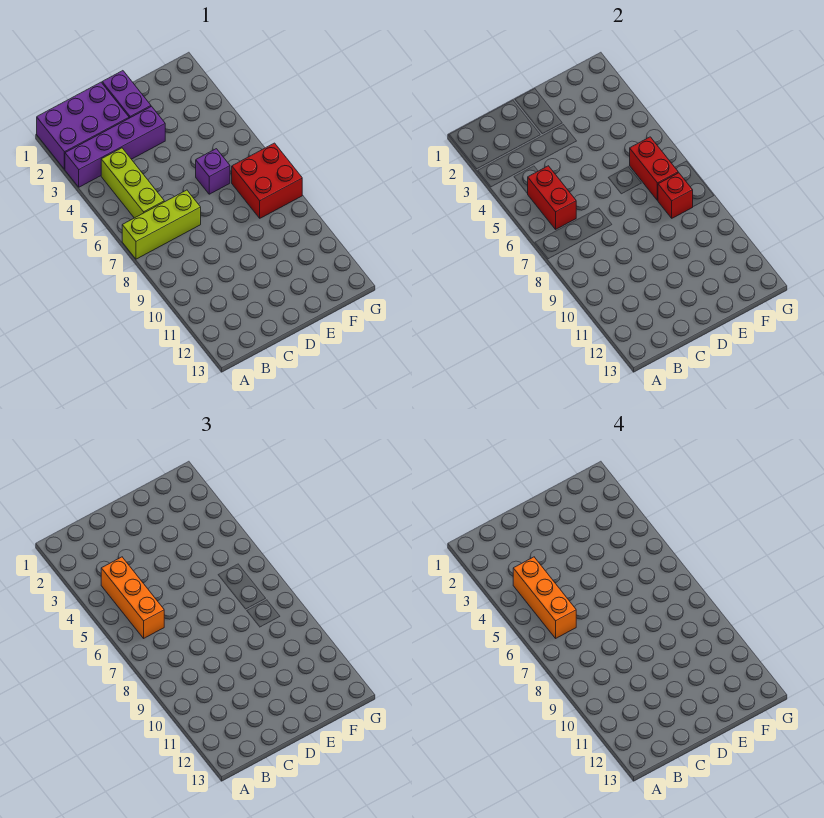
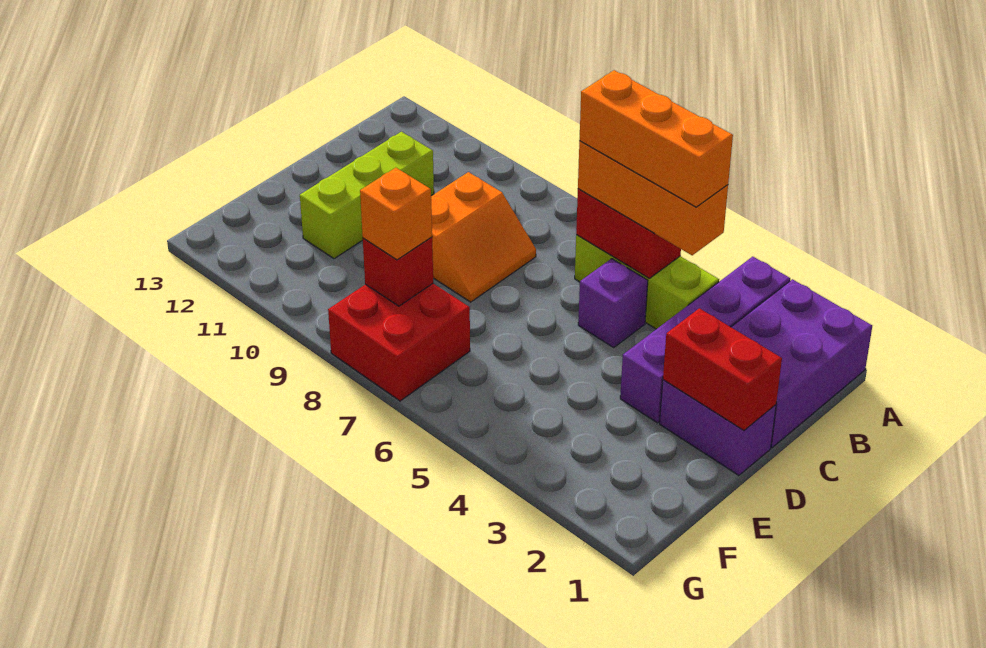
lime brick A7:C7 level 1 -> lime brick C11:E11 level 1
none -> orange slope C8:D9 level 1 top 9
purple brick E6 level 1 -> purple brick C5 level 1
red brick F6:F7 level 2 -> red brick D1:D2 level 2
none -> orange brick F8 level 3

